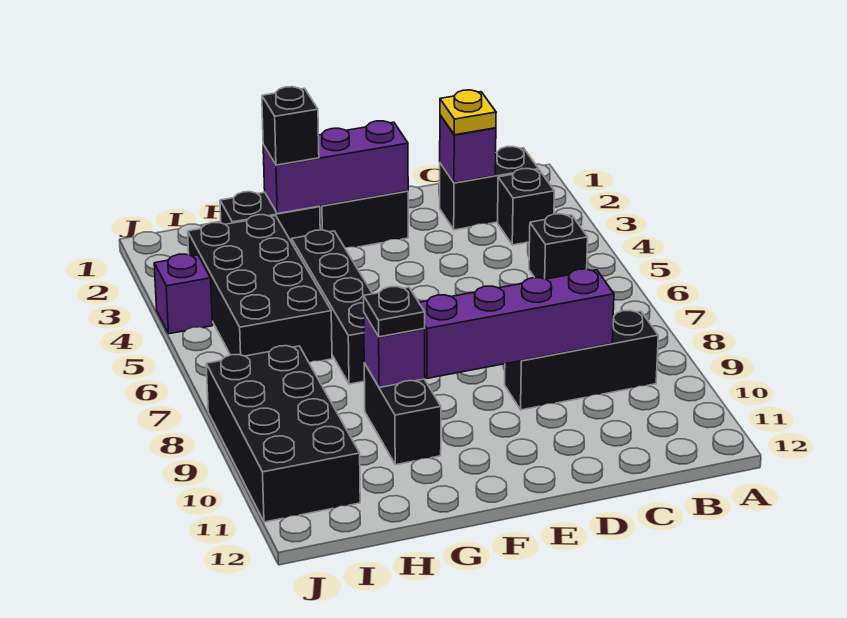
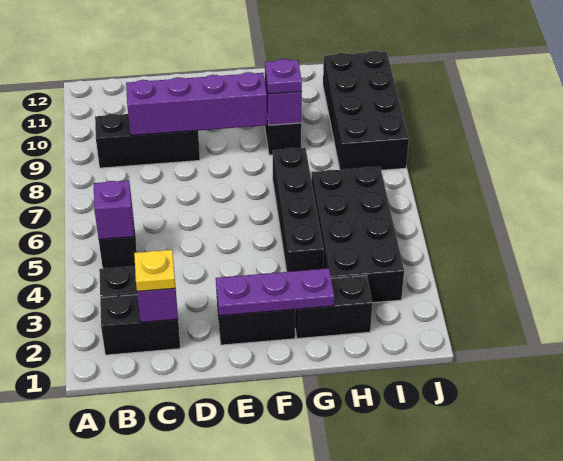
purple brick E2:G2 level 2 -> purple plate E2:G2 level 2
black brick G2 level 3 -> none
black plate G9 level 3 -> purple plate G9 level 3
purple brick J4 level 1 -> purple brick B5 level 2

